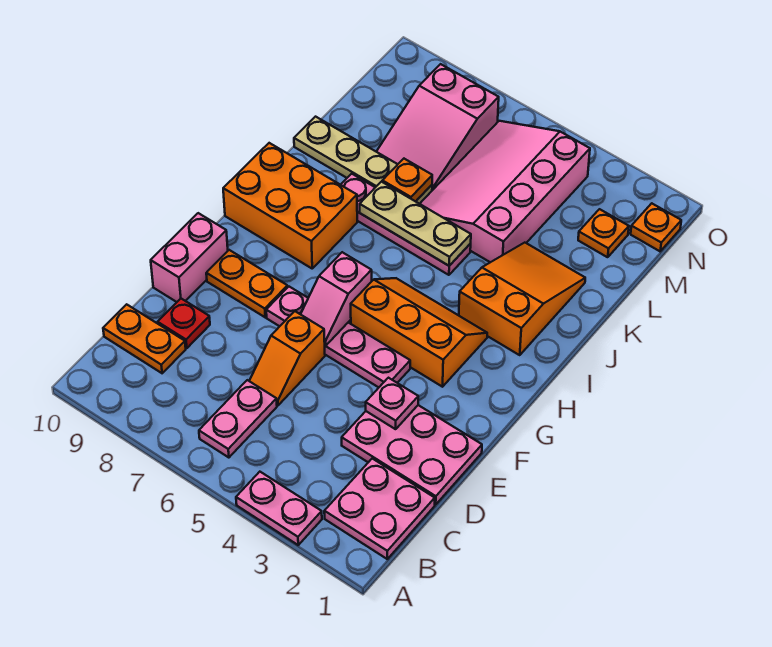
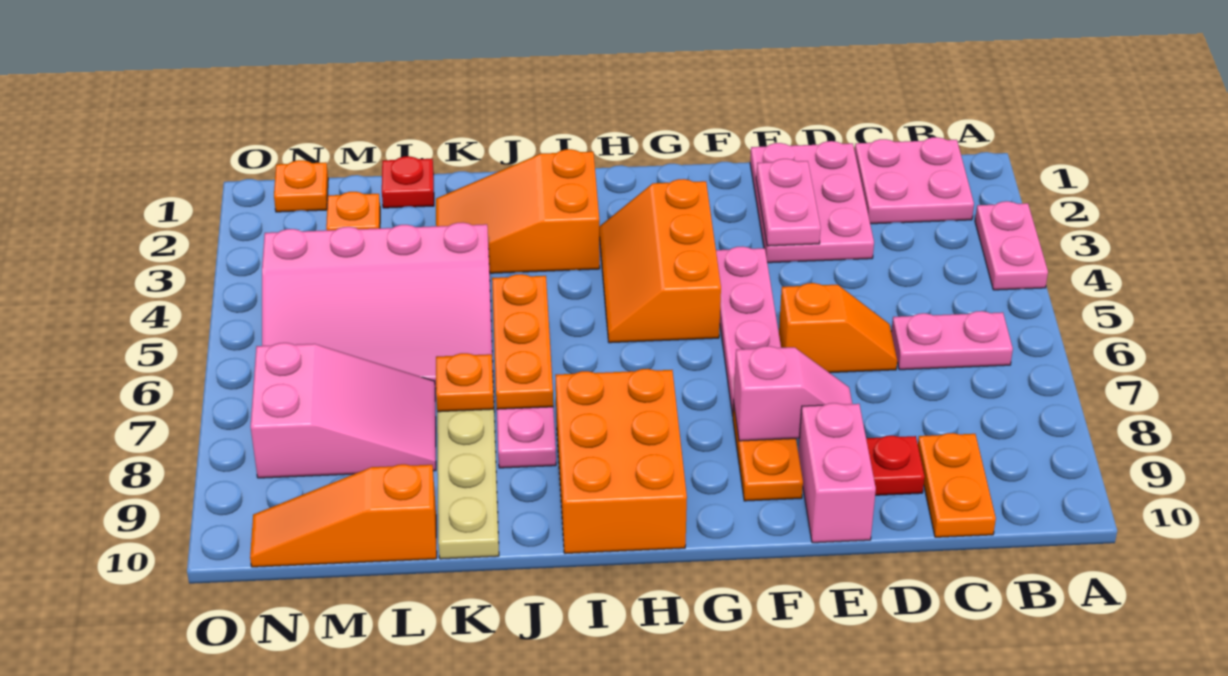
pink plate E3 level 2 -> pink plate E2:E3 level 2
pink brick E10:F10 level 1 -> pink brick E9:E10 level 1
pink slope F6:G6 level 2 top G -> pink slope E8:F8 level 2 top F
tan plate J5:J7 level 2 -> orange plate J5:J7 level 2
none -> red plate L1 level 1
none -> orange slope L10:N10 level 1 top L

